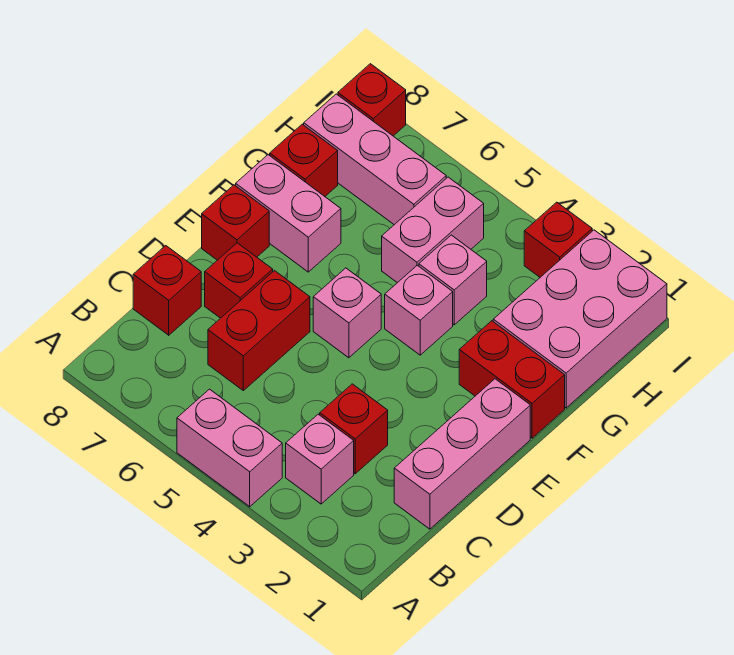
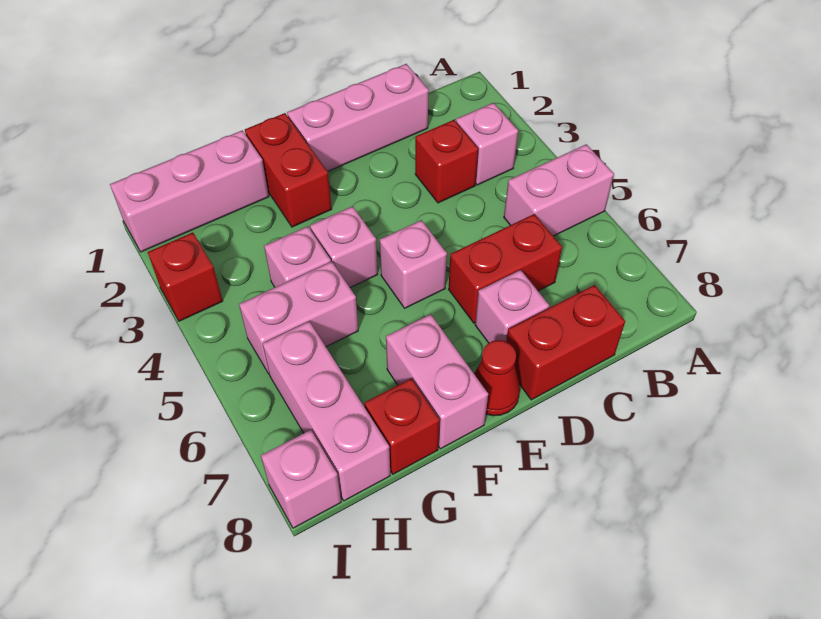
pink brick A4:A5 level 1 -> pink brick A5:B5 level 1
red brick C8 level 1 -> red brick C8:D8 level 1
red brick D7 level 1 -> pink brick D7 level 1
red brick E8 level 1 -> red cone E8 level 1
pink brick G1:I2 level 1 -> pink brick G1:I1 level 1
red brick I8 level 1 -> pink brick I8 level 1

